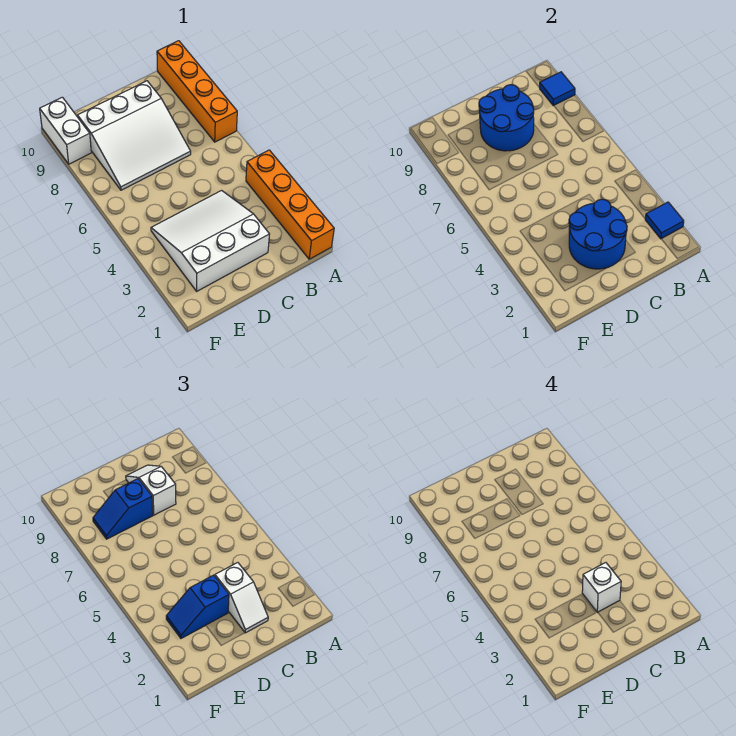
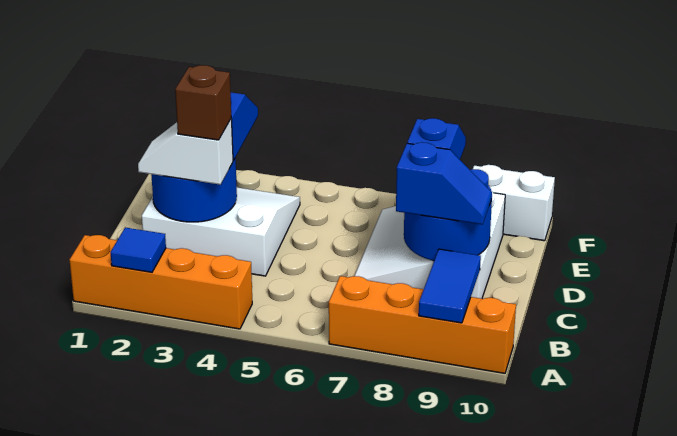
blue tile A9 level 2 -> blue tile A9:B9 level 2
white slope C2:E4 level 1 top 2 -> white slope C2:E4 level 1 top C
white brick C3 level 4 -> brown brick C3 level 4
white slope C8:C9 level 3 top 8 -> blue slope C8:C9 level 3 top 8

